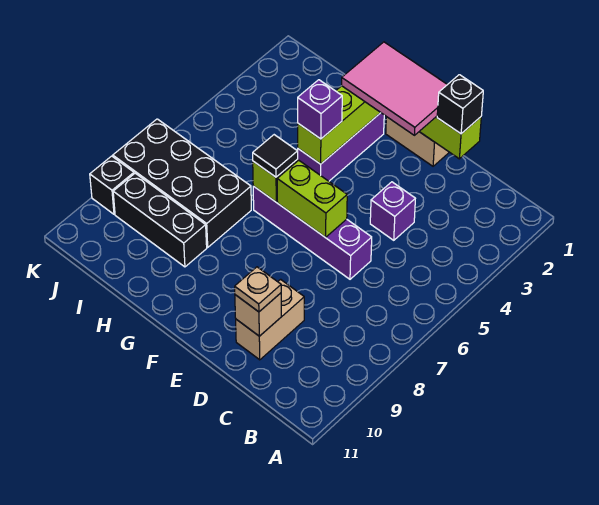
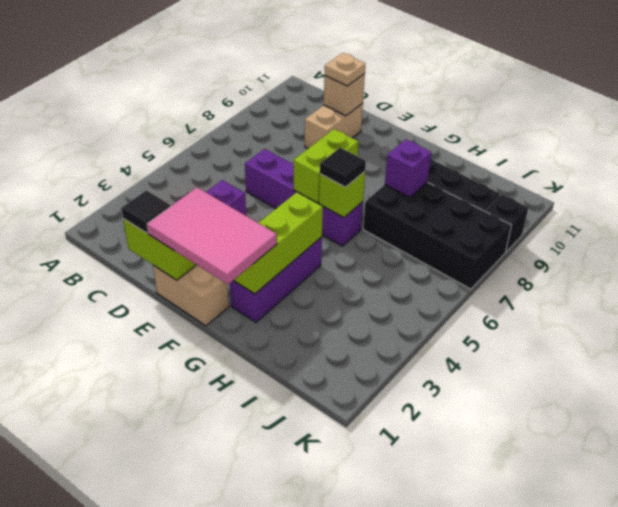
black brick D1 level 3 -> black tile D1 level 3
lime brick E6:F6 level 2 -> lime brick F6:F7 level 2
purple brick G4 level 3 -> purple brick H8 level 2

